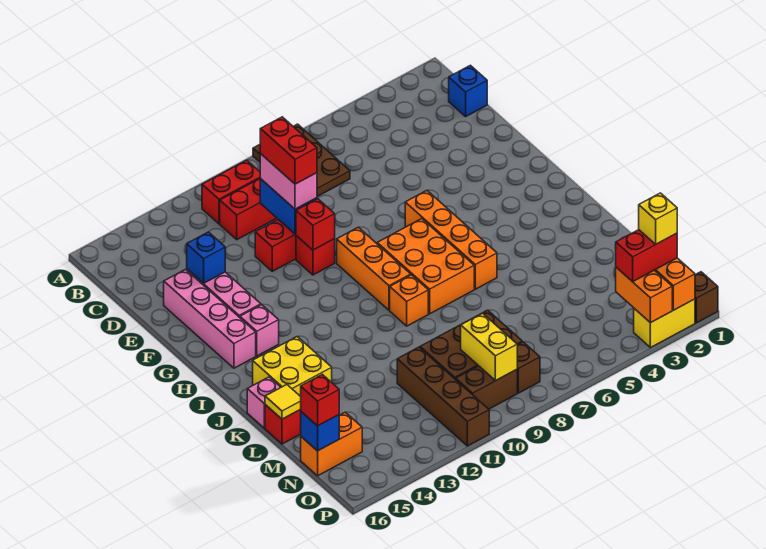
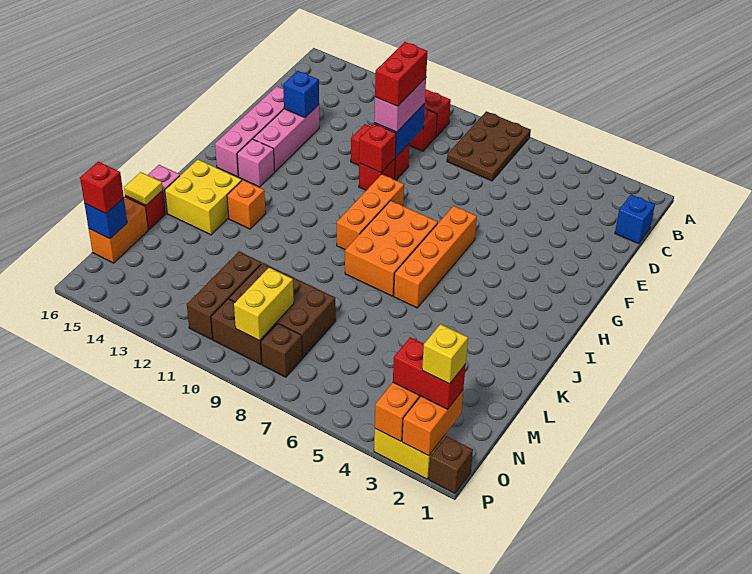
orange brick J9 level 1 -> orange brick J13 level 1
brown brick M11:P11 level 1 -> brown brick M11:O11 level 1
orange brick N15:N16 level 1 -> orange brick M16:N16 level 1

